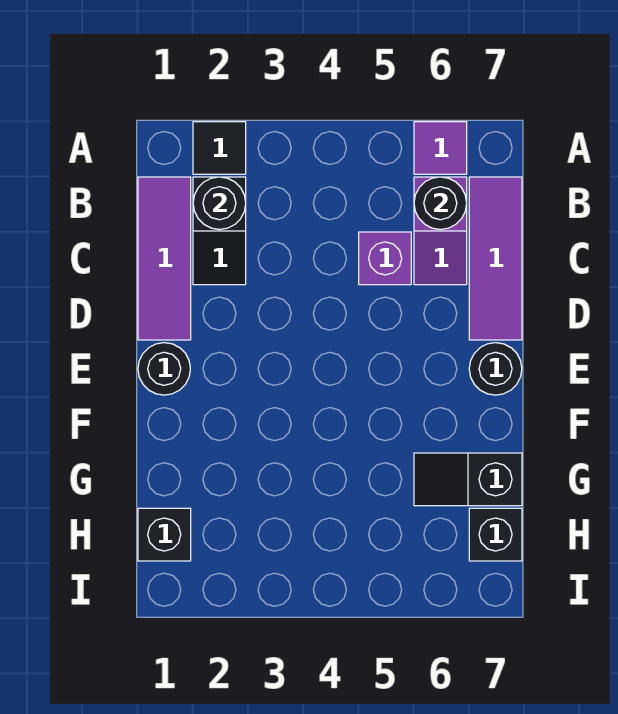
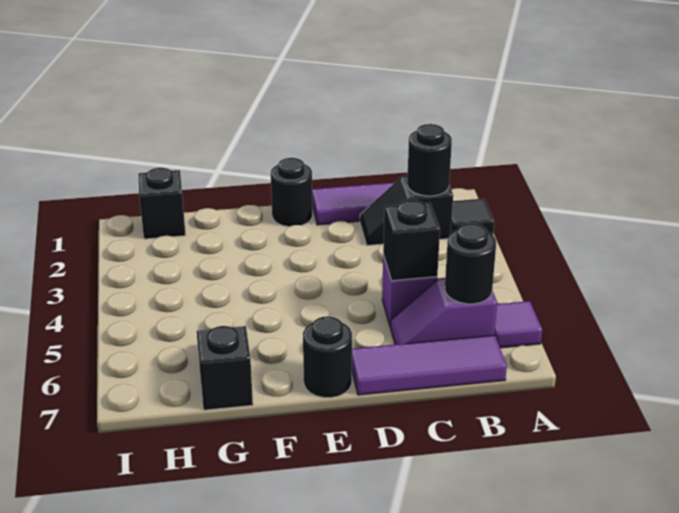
black brick H7 level 1 -> black brick C5 level 2

